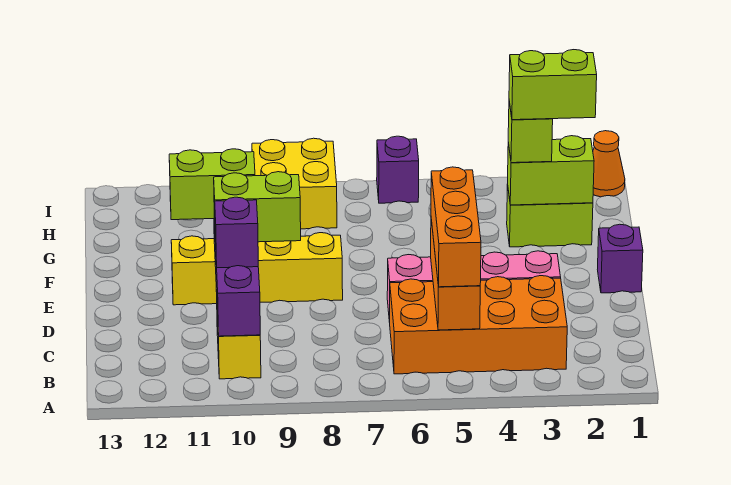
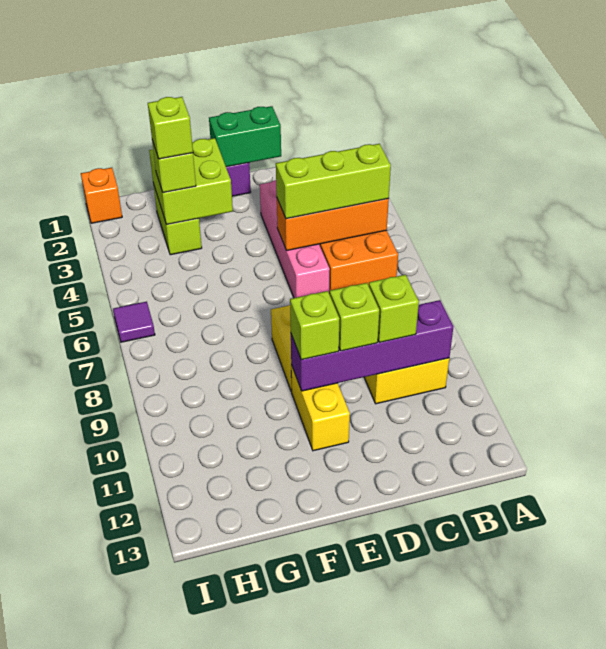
orange brick B5:D5 level 3 -> lime brick B5:D5 level 3
purple brick C10 level 3 -> lime brick C10 level 3
none -> green brick D1:E1 level 2
lime brick D9:D10 level 3 -> lime brick D10 level 3
lime brick E10:E11 level 3 -> lime brick E10 level 3
lime brick G2:G3 level 2 -> lime brick F2:G3 level 2
lime brick G2:G3 level 4 -> lime brick G3 level 4
yellow brick H8:I9 level 1 -> none
orange cone I1 level 1 -> orange brick I1 level 1
purple brick I6 level 1 -> purple tile I6 level 1

